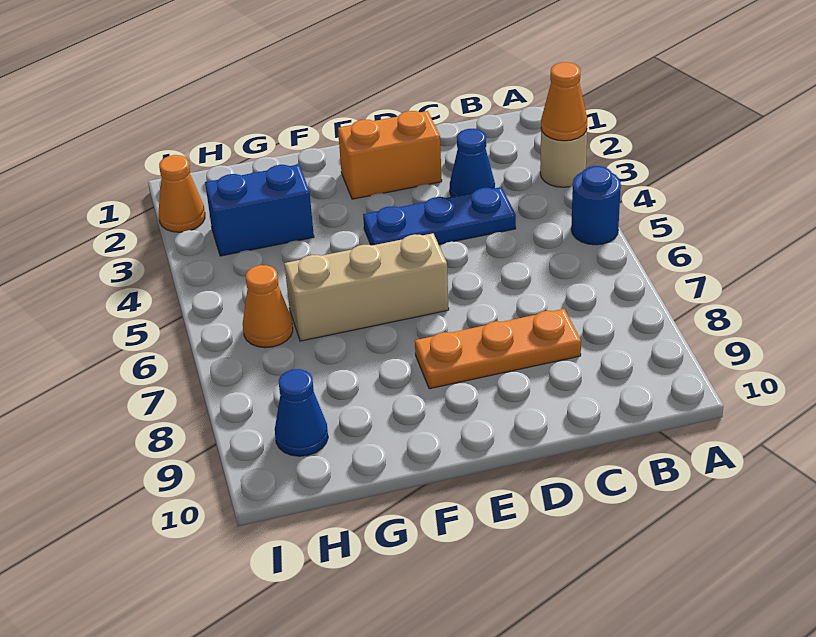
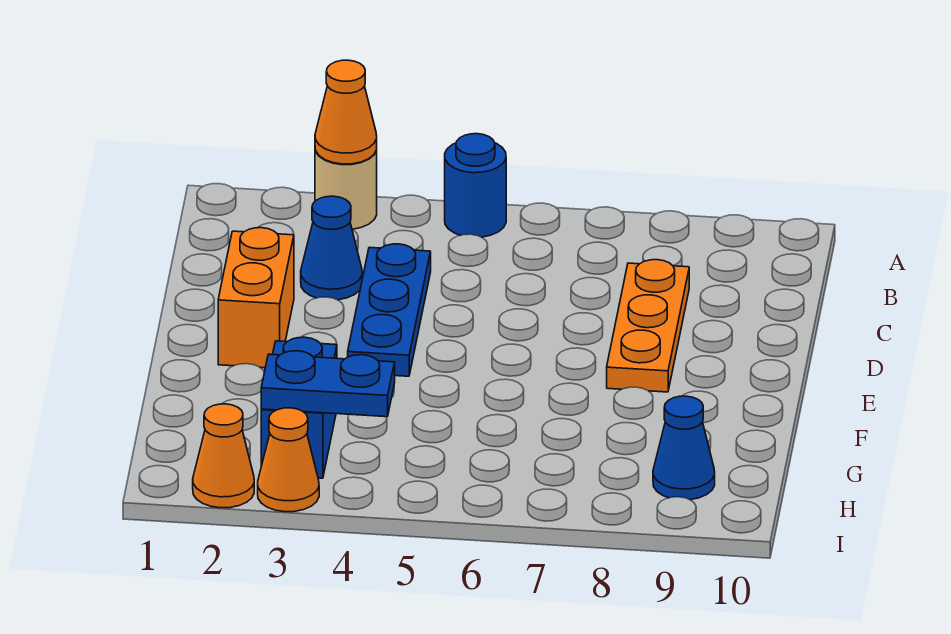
tan brick E6:G6 level 1 -> none
none -> blue plate H3:H4 level 2
orange cone H6 level 1 -> orange cone I3 level 1

